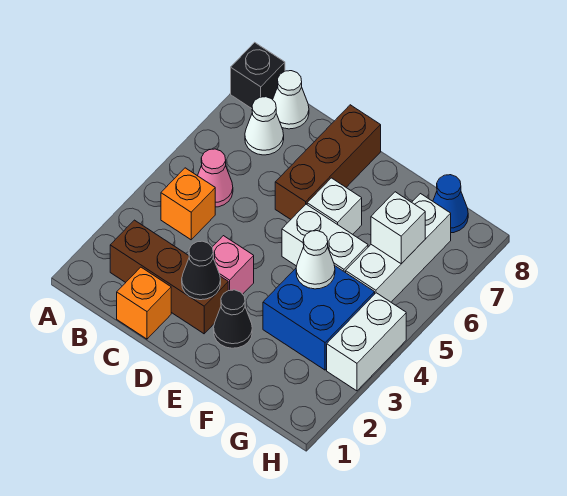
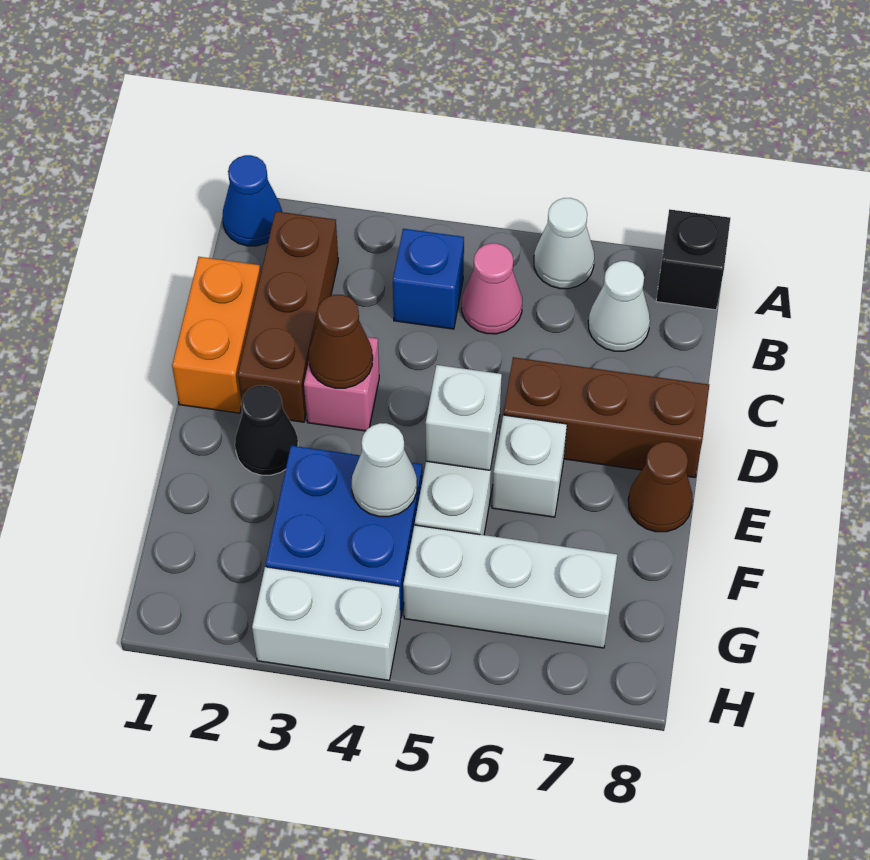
orange brick B4 level 1 -> blue brick B4 level 1
white cone B8 level 1 -> white cone A6 level 1
orange brick C1 level 1 -> orange brick C1:D1 level 1
black cone D2 level 2 -> none
none -> brown cone D3 level 2
none -> brown cone E8 level 1
white brick G6 level 2 -> white brick E5 level 2
blue cone G8 level 1 -> blue cone A1 level 1

